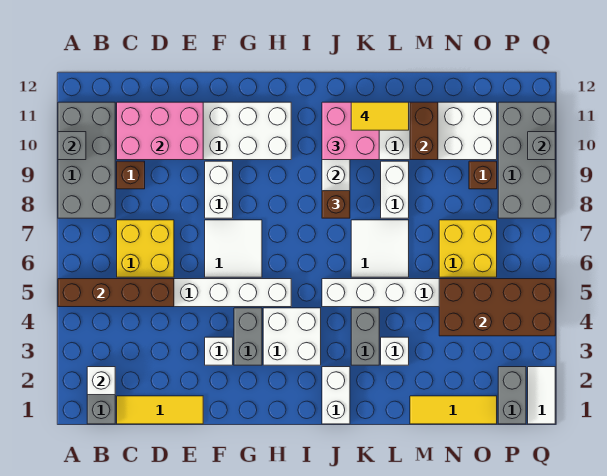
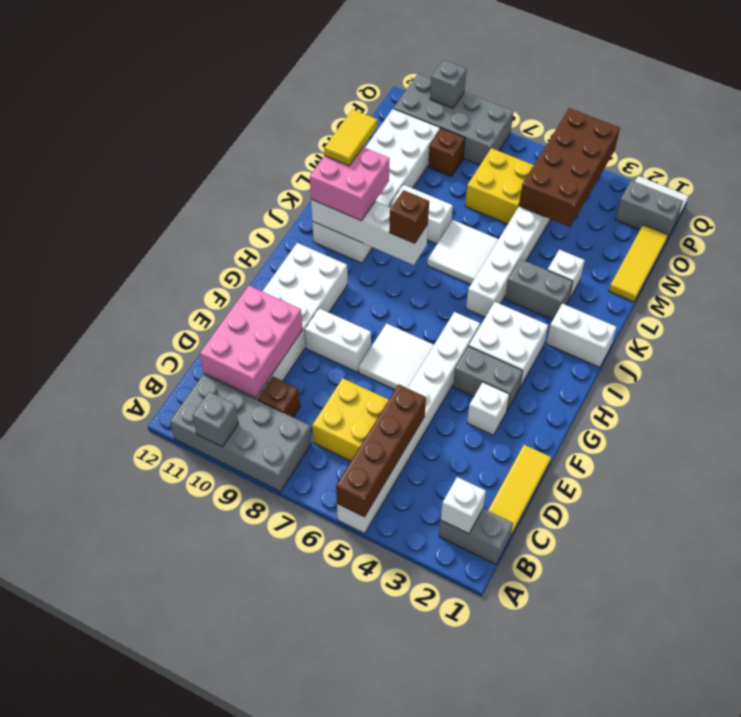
brown brick M10:M11 level 2 -> none

